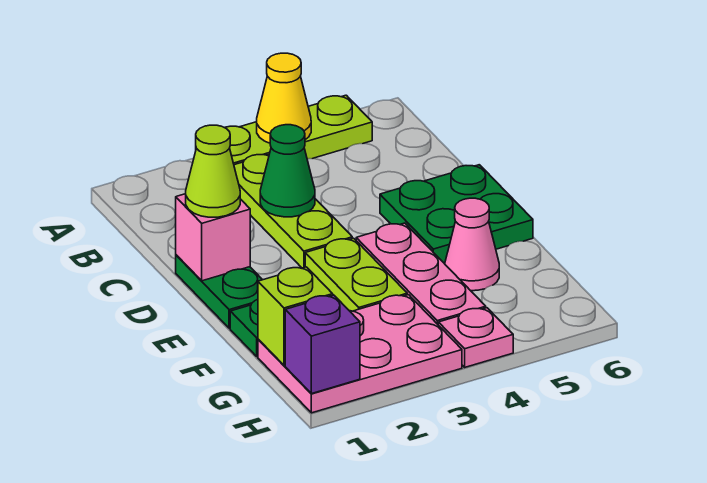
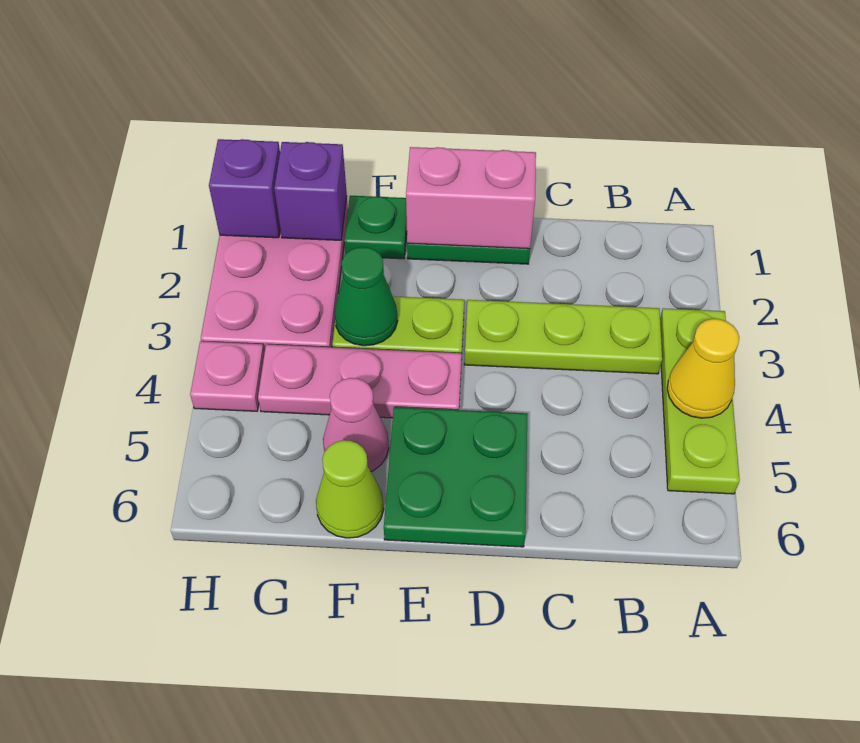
green cone C3 level 2 -> green cone F3 level 2
pink brick D1 level 2 -> pink brick D1:E1 level 2
lime cone D1 level 3 -> lime cone F6 level 1
lime brick G1 level 2 -> purple brick G1 level 2

